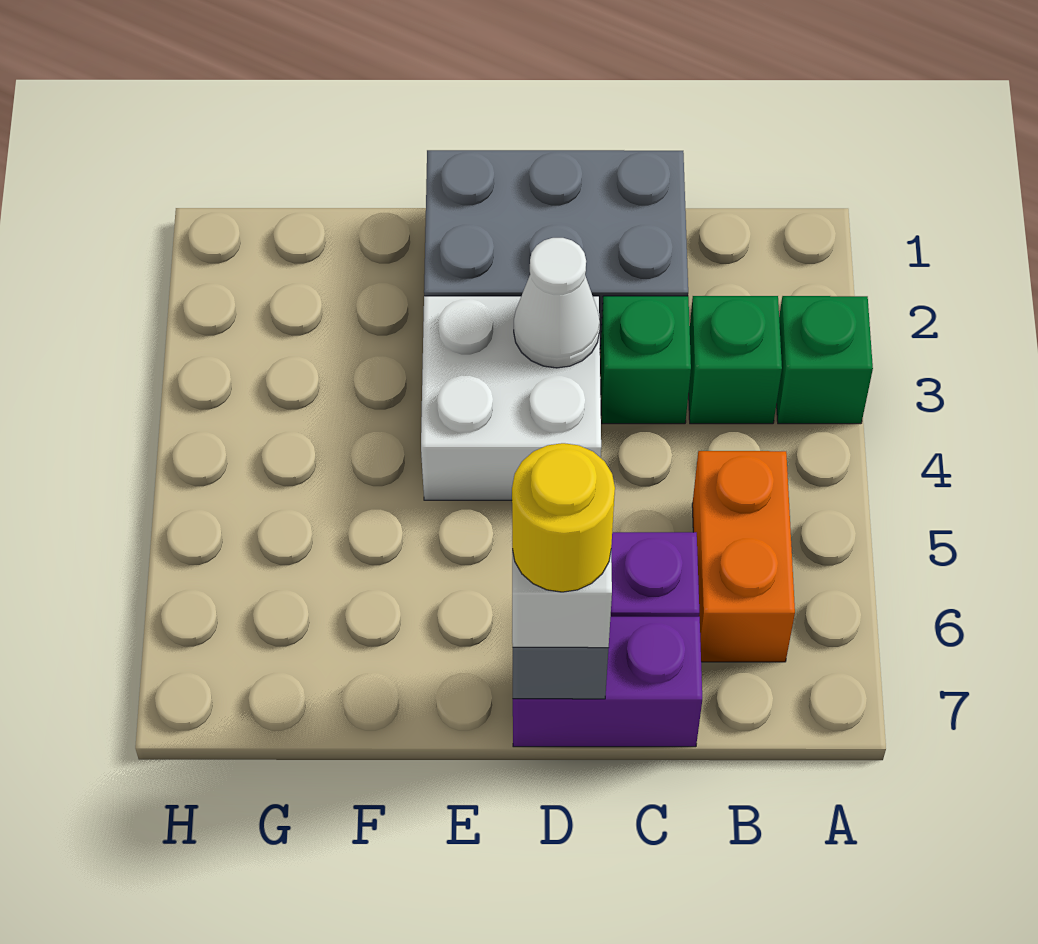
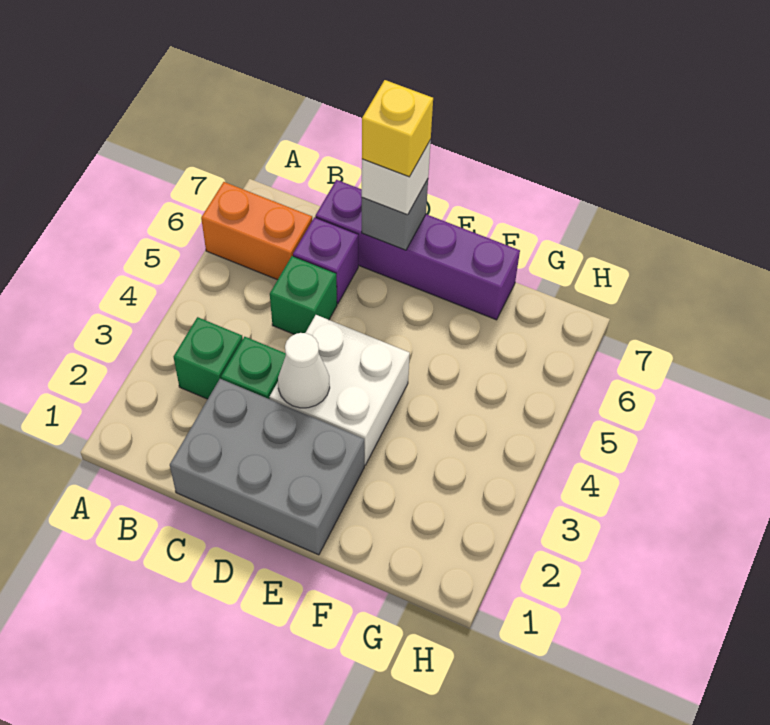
green brick A3 level 1 -> green brick C5 level 1
orange brick B5:B6 level 1 -> orange brick A6:B6 level 1
purple brick C7:D7 level 1 -> purple brick C7:F7 level 1
yellow round brick D7 level 4 -> yellow brick D7 level 4

